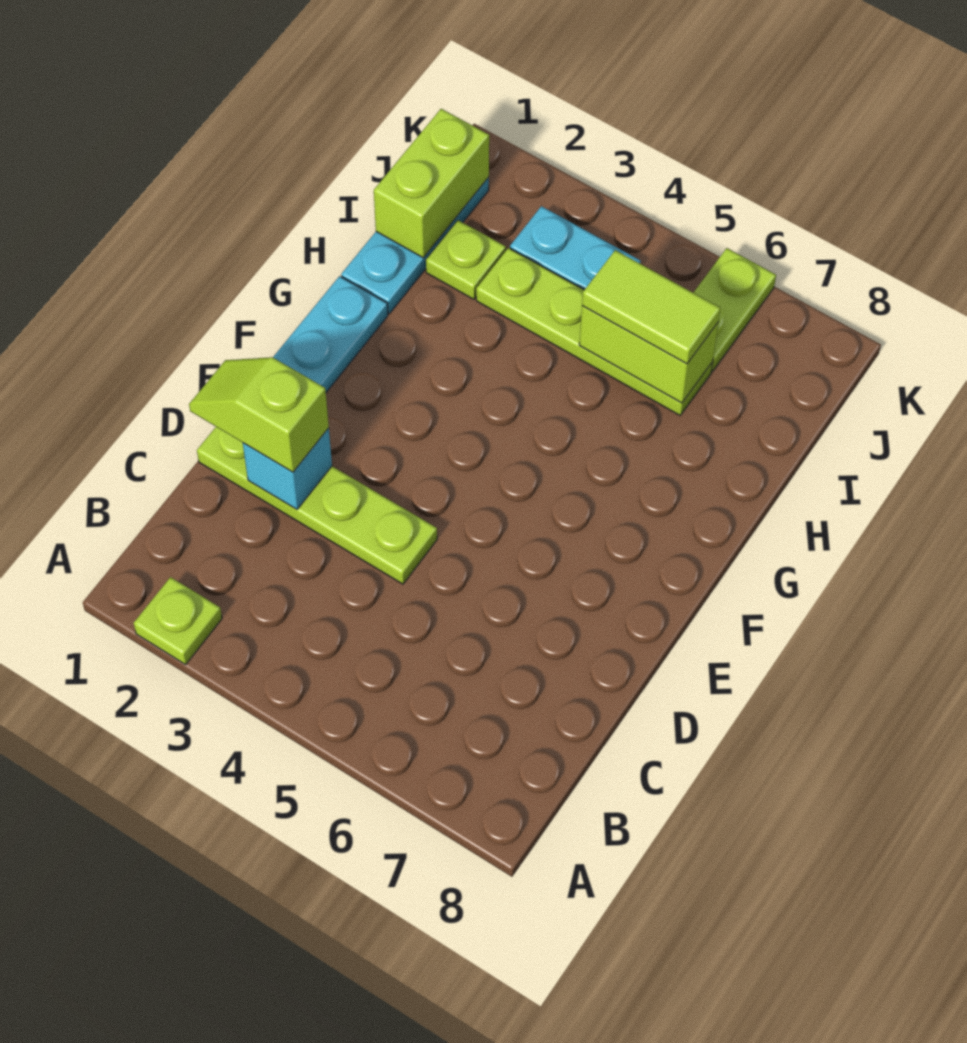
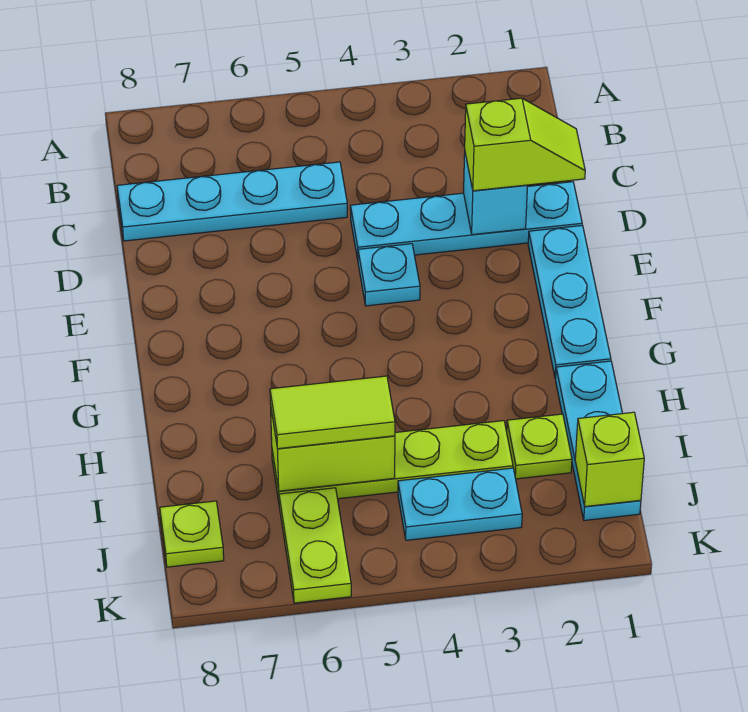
lime plate A2 level 1 -> lime plate J8 level 1
none -> cyan plate C5:C8 level 1
lime plate D1:D4 level 1 -> cyan plate D1:D4 level 1
none -> cyan plate E4 level 1
lime brick I1:J1 level 2 -> lime brick J1 level 2

